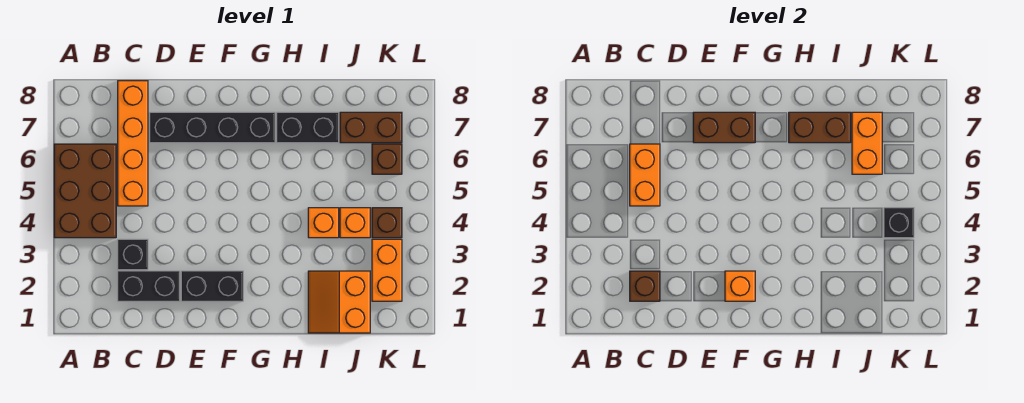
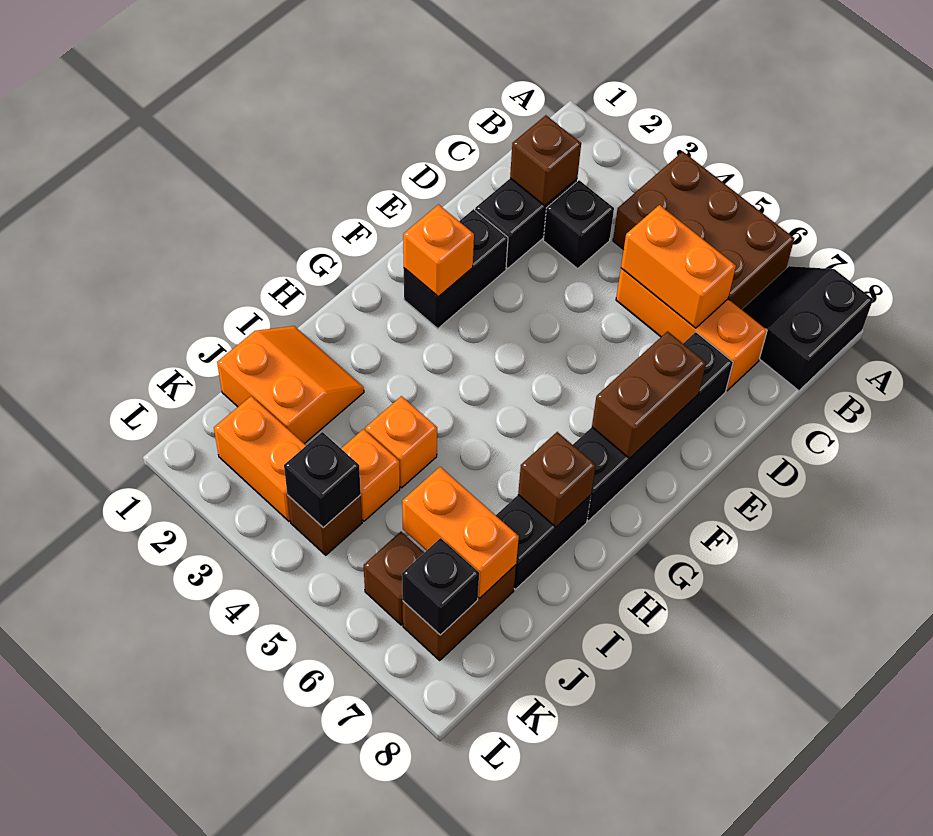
none -> black slope A7:B8 level 1 top 8
orange brick C5:C8 level 1 -> orange brick C5:C7 level 1
brown brick H7:I7 level 2 -> brown brick H7 level 2
none -> black brick K7 level 2

